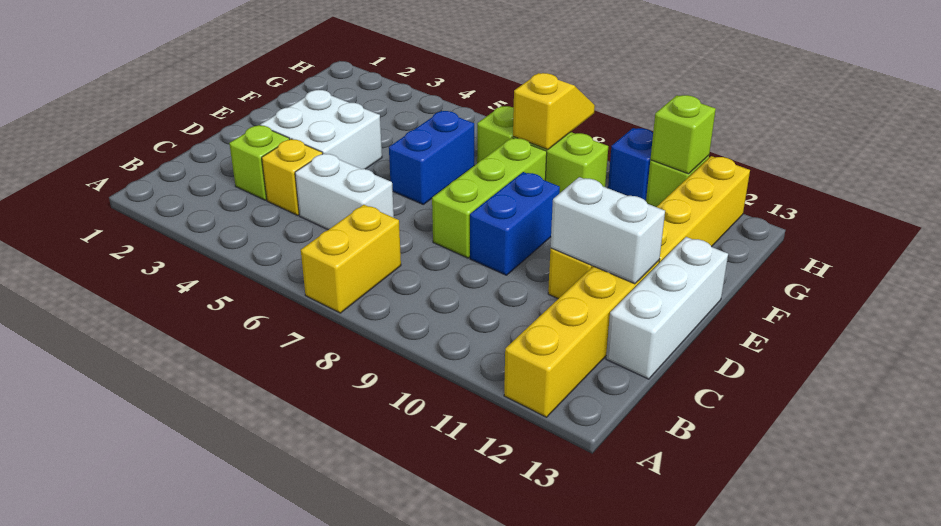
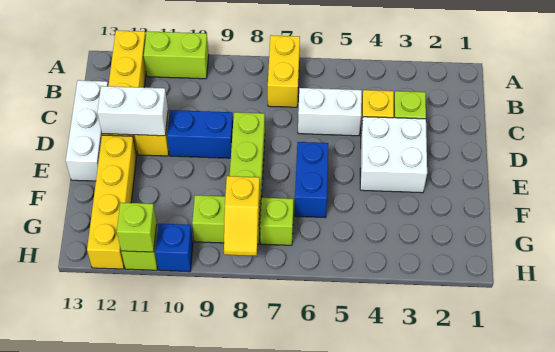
none -> lime brick A10:A11 level 1
blue brick D9:E9 level 1 -> blue brick D9:D10 level 1

